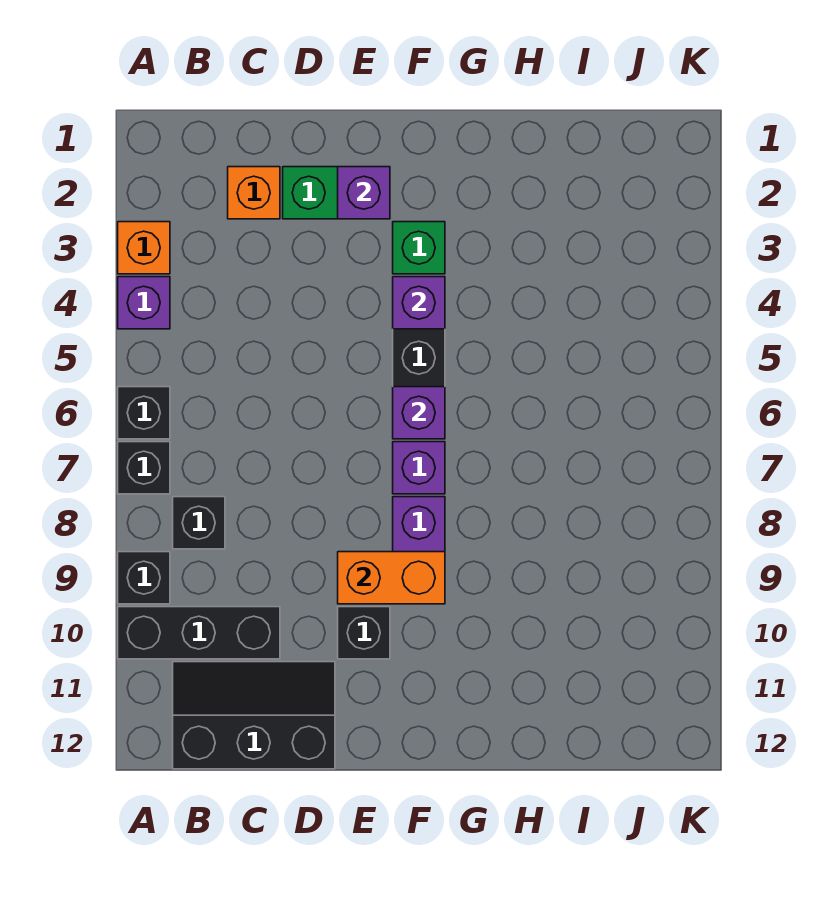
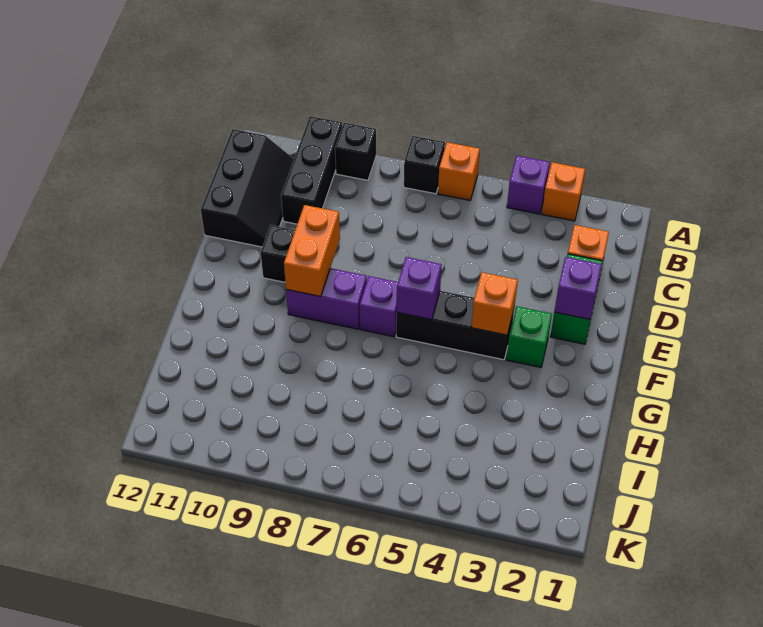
black brick A6 level 1 -> orange brick A6 level 1
black brick B8 level 1 -> none
purple brick F4 level 2 -> orange brick F4 level 2

